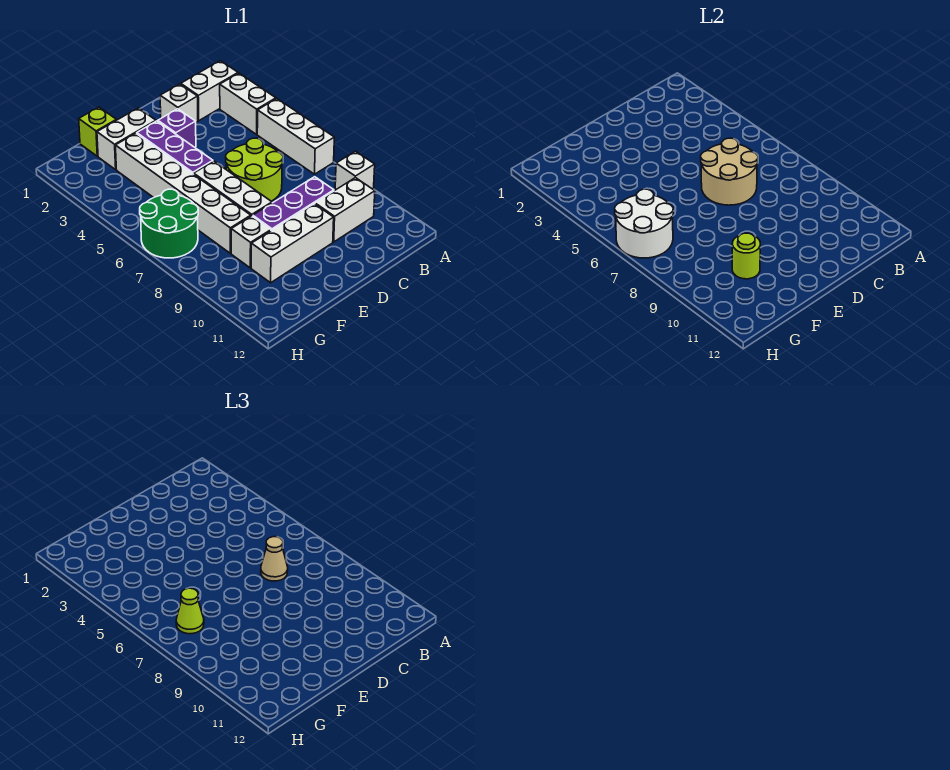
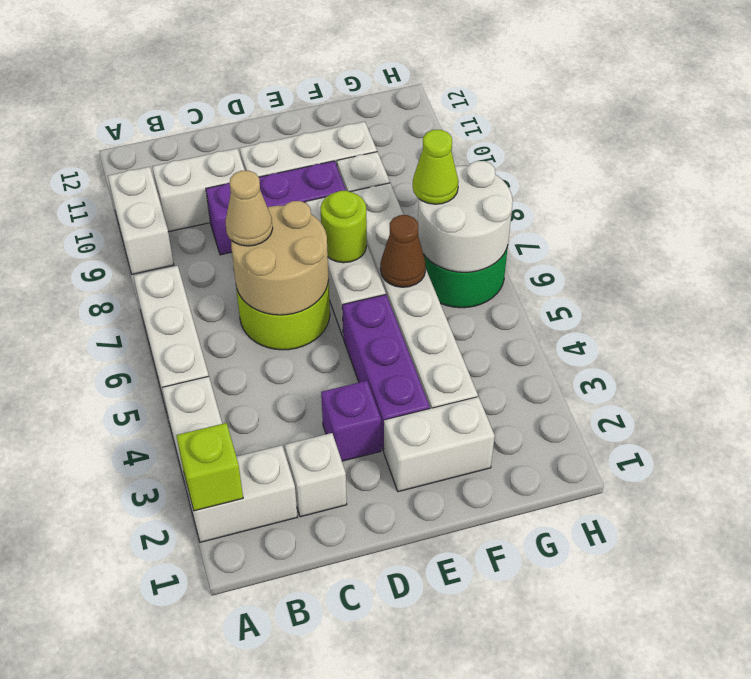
white brick A9 level 1 -> white brick A9:A10 level 1
lime brick F1 level 1 -> lime brick A2 level 2
none -> brown cone F6 level 2
lime round brick F10 level 2 -> lime round brick E7 level 2

